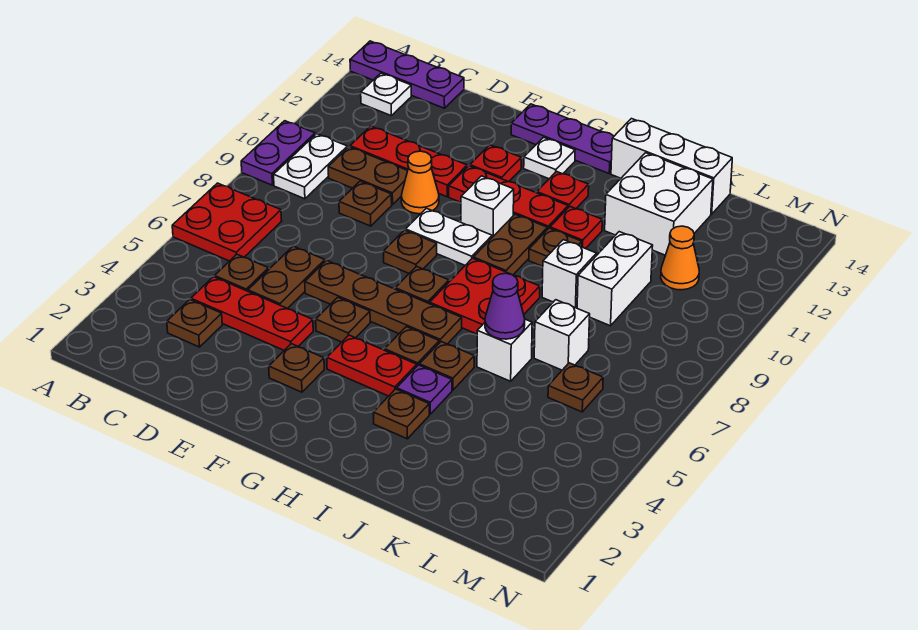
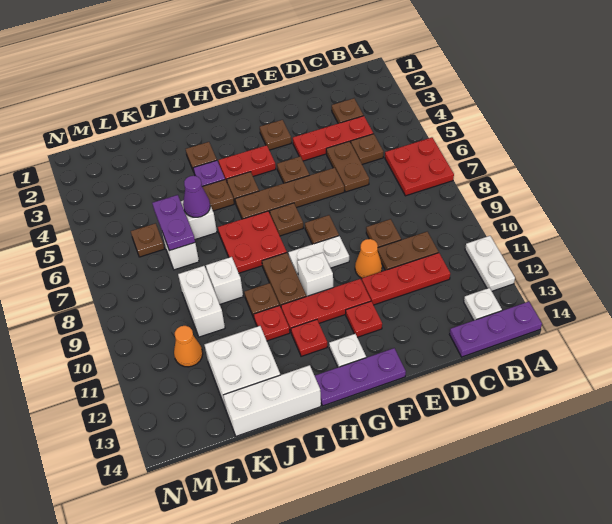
purple plate A9:A10 level 1 -> purple plate K6:K7 level 2
white plate B9:B10 level 1 -> white plate A11:A12 level 1

